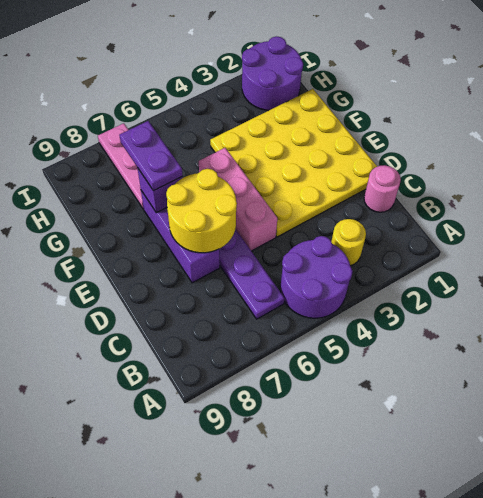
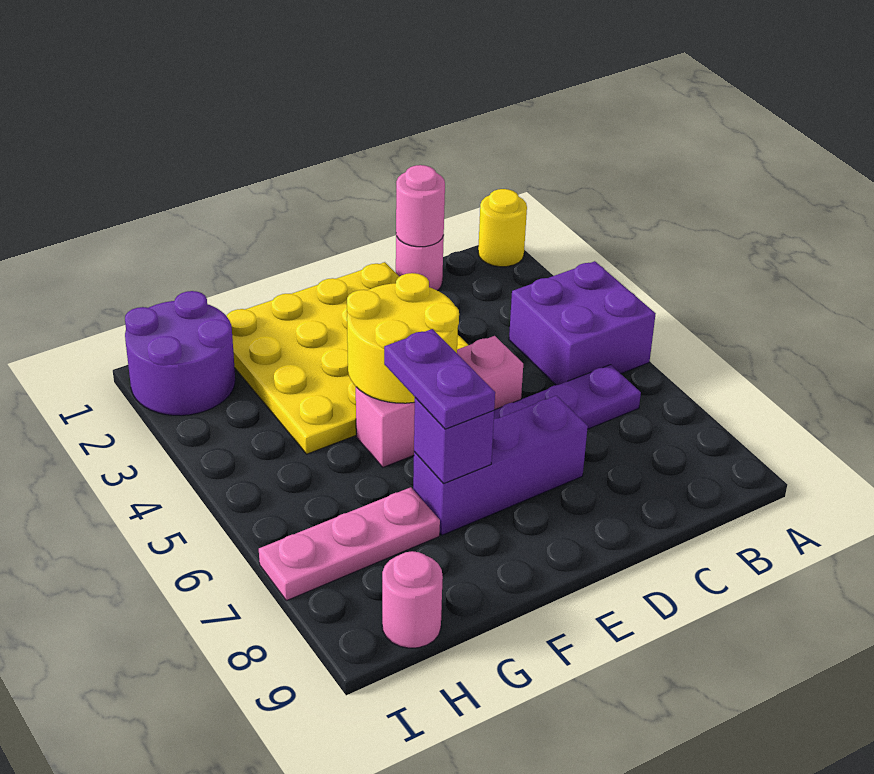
purple round brick A4:B5 level 1 -> purple brick A4:B5 level 1
yellow round brick B3 level 1 -> yellow round brick A1 level 1
none -> pink round brick C1 level 2
yellow round brick D6:E7 level 2 -> yellow round brick E4:F5 level 2
purple plate F7:G7 level 3 -> purple plate F6:F7 level 3
none -> pink round brick H9 level 1

